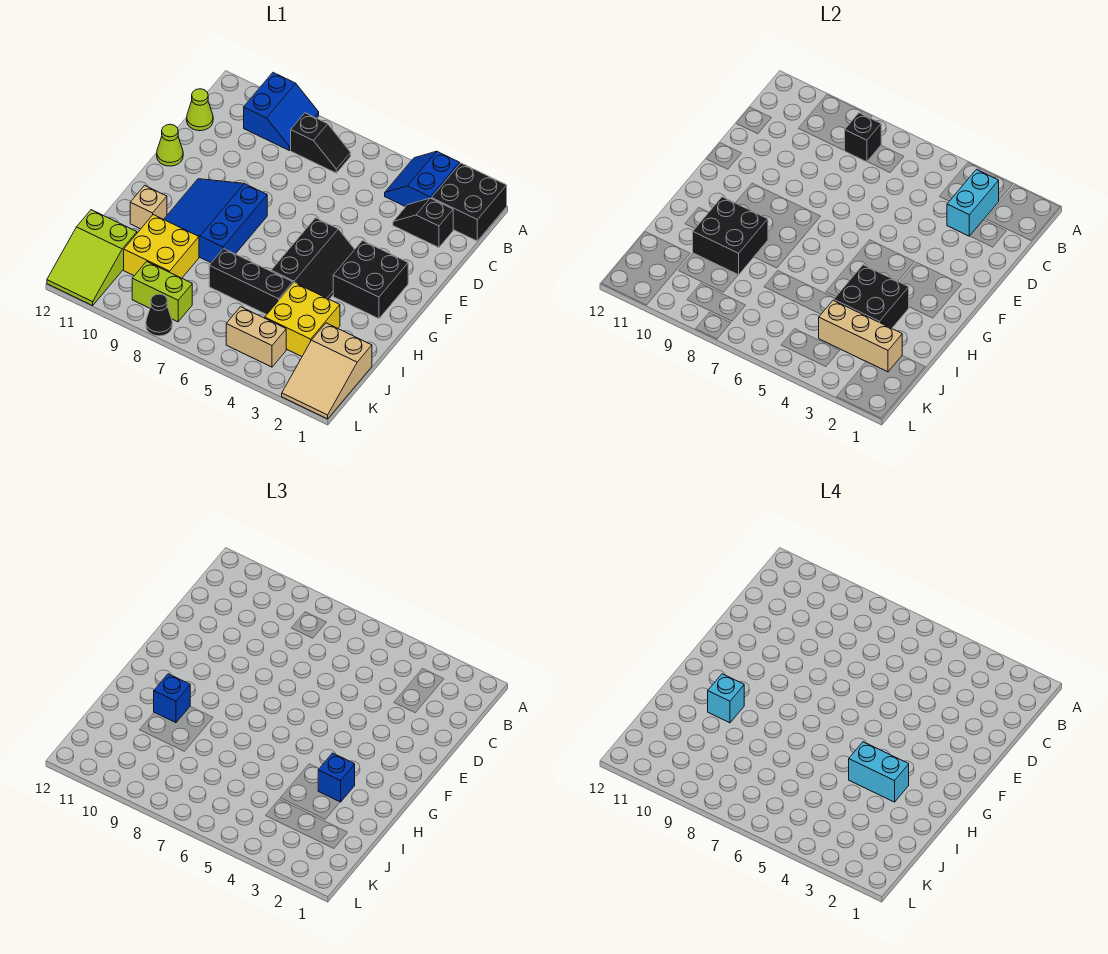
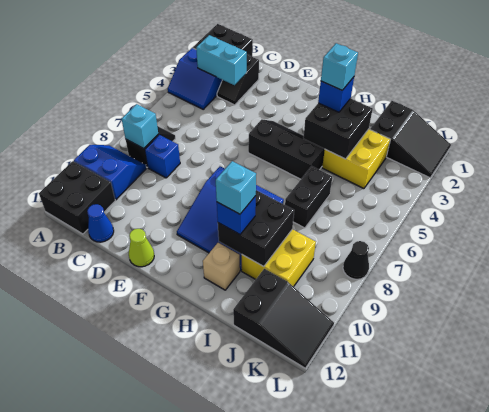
black brick B8 level 2 -> cyan brick B8 level 2
none -> blue brick C8 level 1
lime cone C12 level 1 -> blue cone C12 level 1
black brick F2:G3 level 1 -> black brick A11:B12 level 1
cyan brick H3:H4 level 4 -> cyan brick H3 level 4
black brick I5:I7 level 1 -> black brick I6:I7 level 1
tan slope J1:L2 level 1 top J -> black slope J1:L2 level 1 top J
tan brick J2:J4 level 2 -> none
lime slope J11:L12 level 1 top J -> black slope J11:L12 level 1 top J
tan brick K4:K5 level 1 -> none
lime brick K8:K9 level 1 -> none

